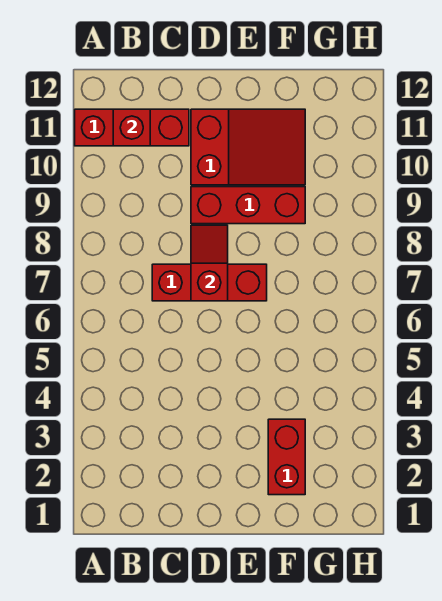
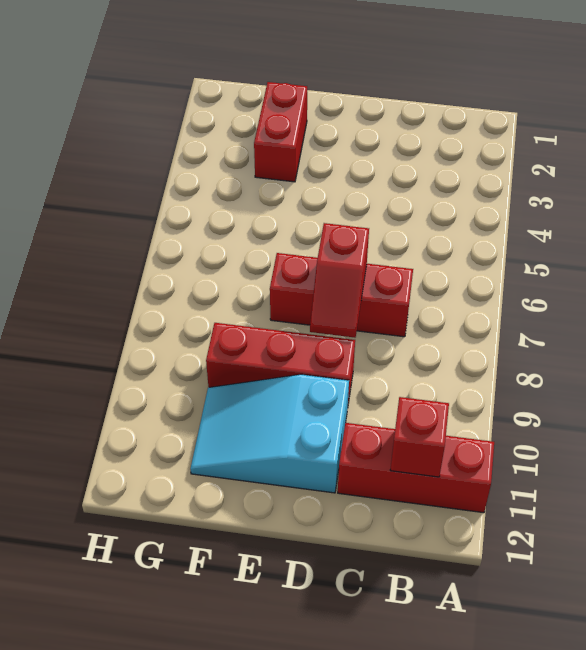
red slope D10:F11 level 1 top D -> cyan slope D10:F11 level 1 top D

